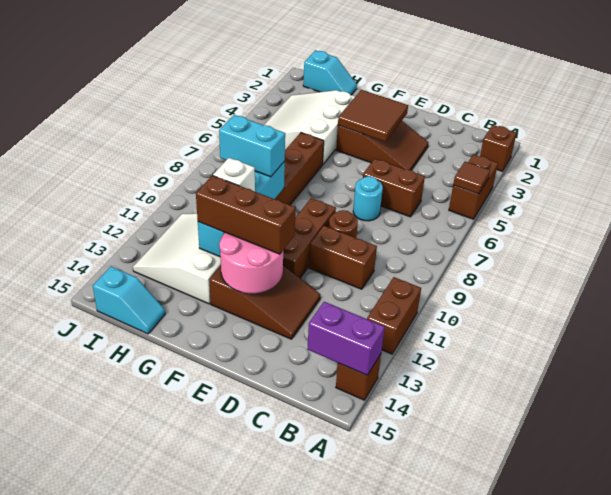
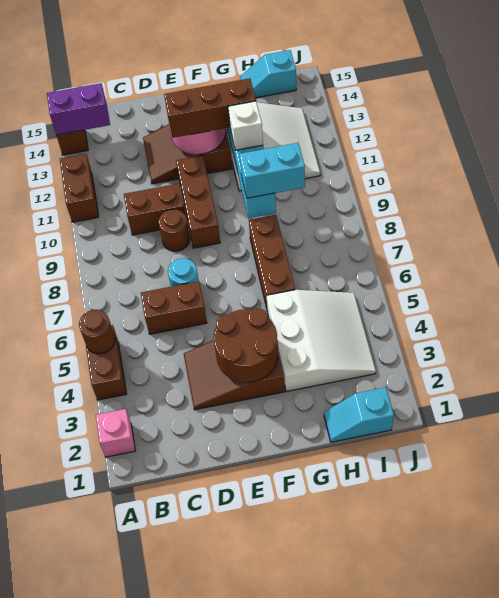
brown brick A2 level 1 -> pink brick A2 level 1
brown tile A5 level 2 -> brown round brick A5 level 2
brown tile E3:F4 level 2 -> brown round brick E3:F4 level 2

